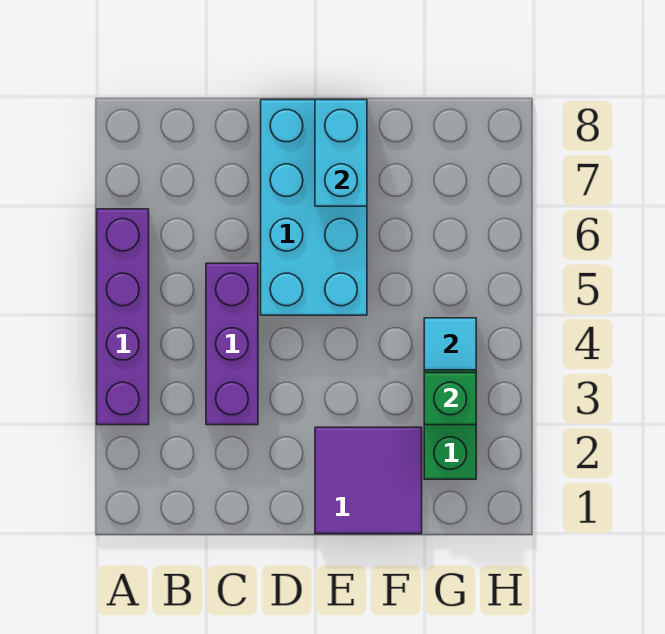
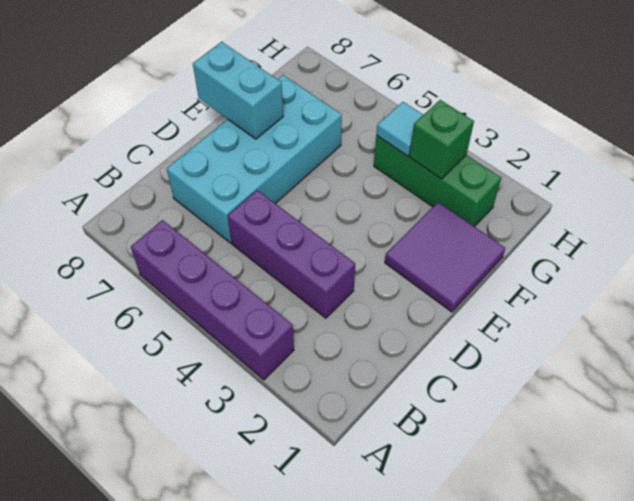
cyan brick D5:E8 level 1 -> cyan brick C6:F7 level 1

